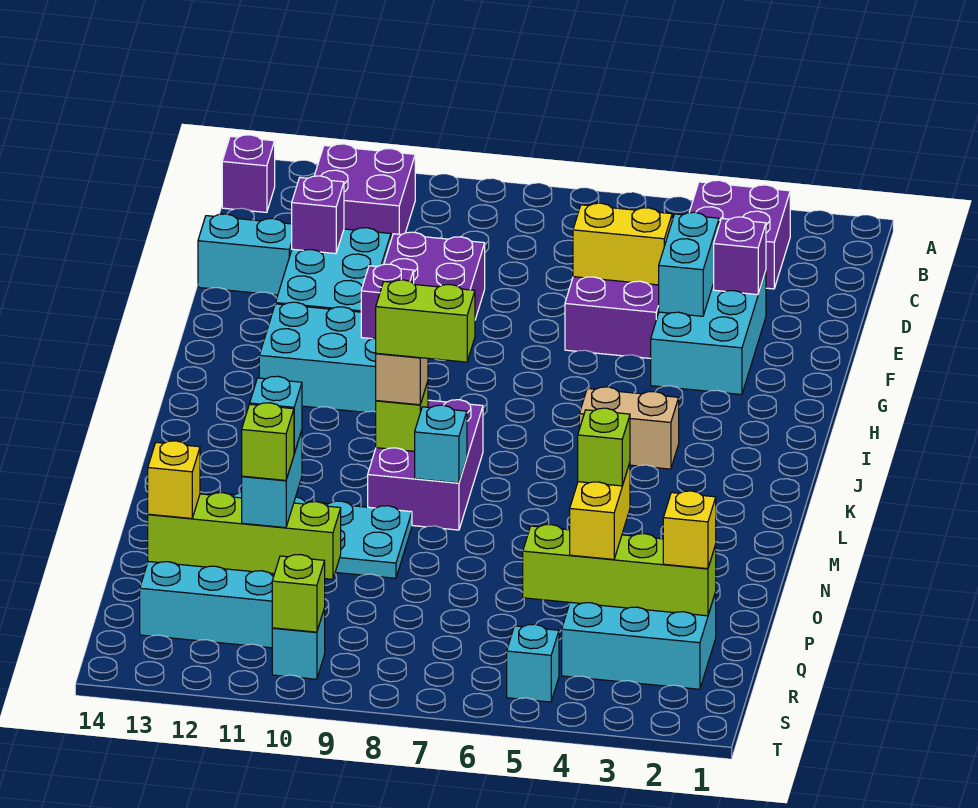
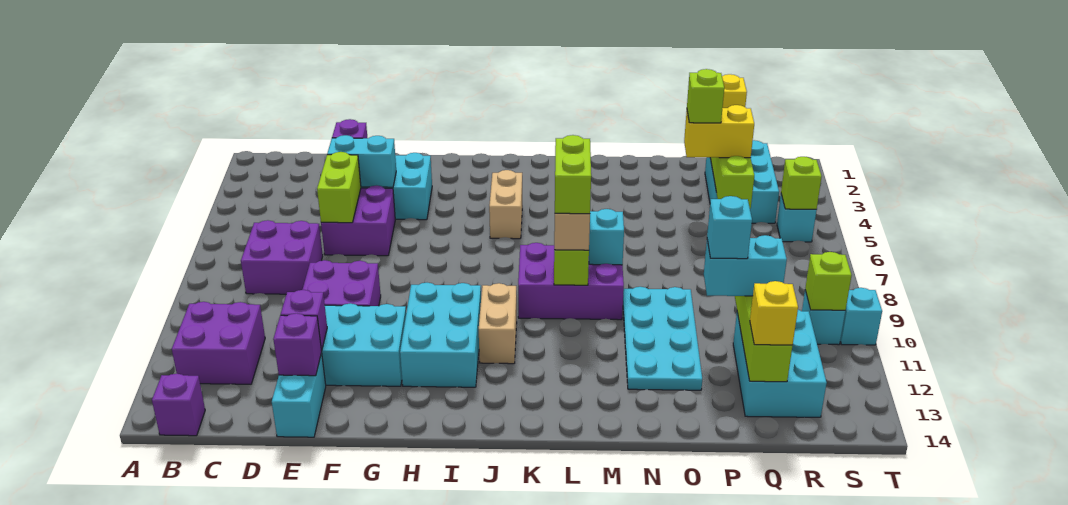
purple brick B3:C4 level 1 -> purple brick C7:D8 level 1
yellow brick E5:E6 level 2 -> lime brick E5:E6 level 2
purple brick H10 level 2 -> purple brick E13 level 2
none -> tan brick J10:J11 level 1
lime brick Q11 level 4 -> lime brick S5 level 2
none -> cyan brick T10 level 1

